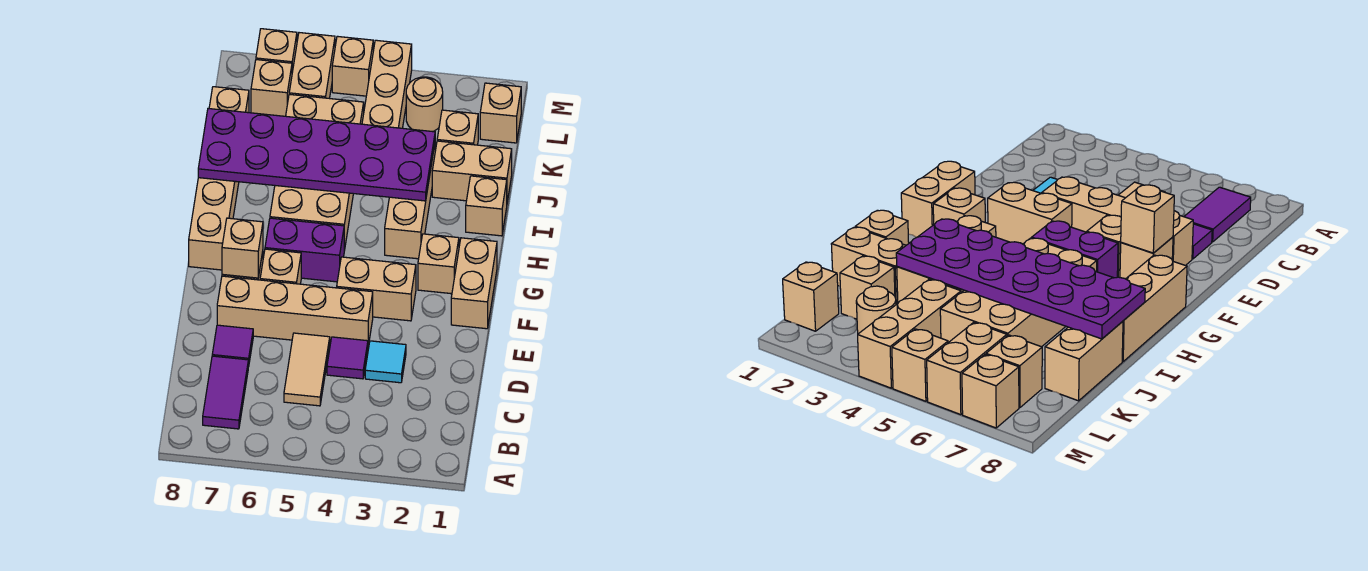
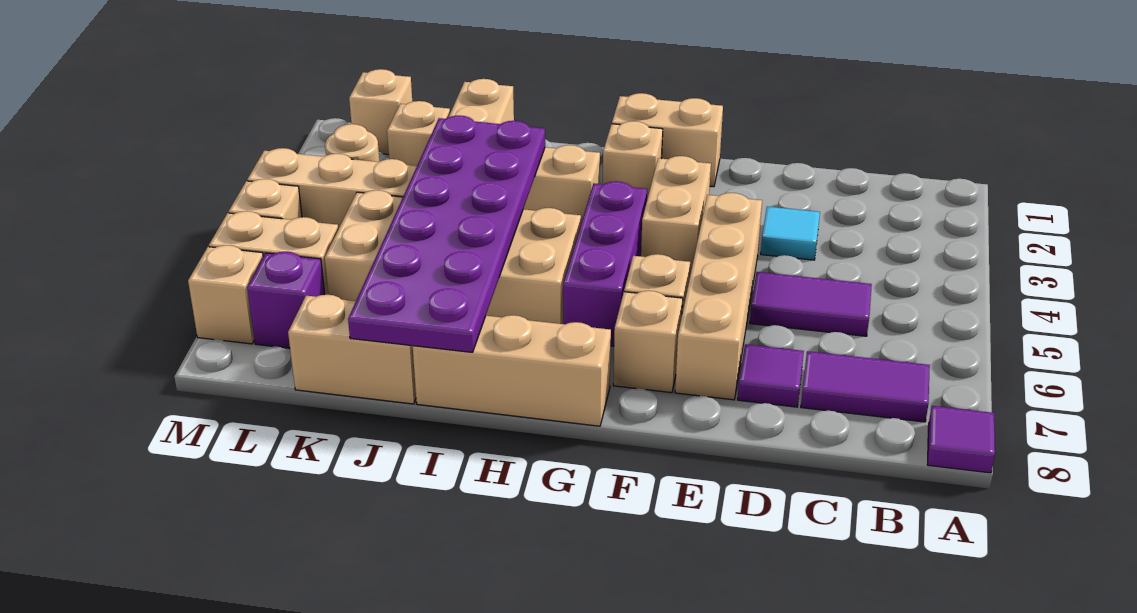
tan tile C5:D5 level 1 -> purple tile C5:D5 level 1
purple tile D4 level 1 -> purple tile A8 level 1
tan brick F7 level 2 -> none
purple brick G5:G6 level 1 -> purple brick G4:G6 level 1
tan brick I1 level 1 -> none
tan brick L7 level 1 -> purple brick L7 level 1

